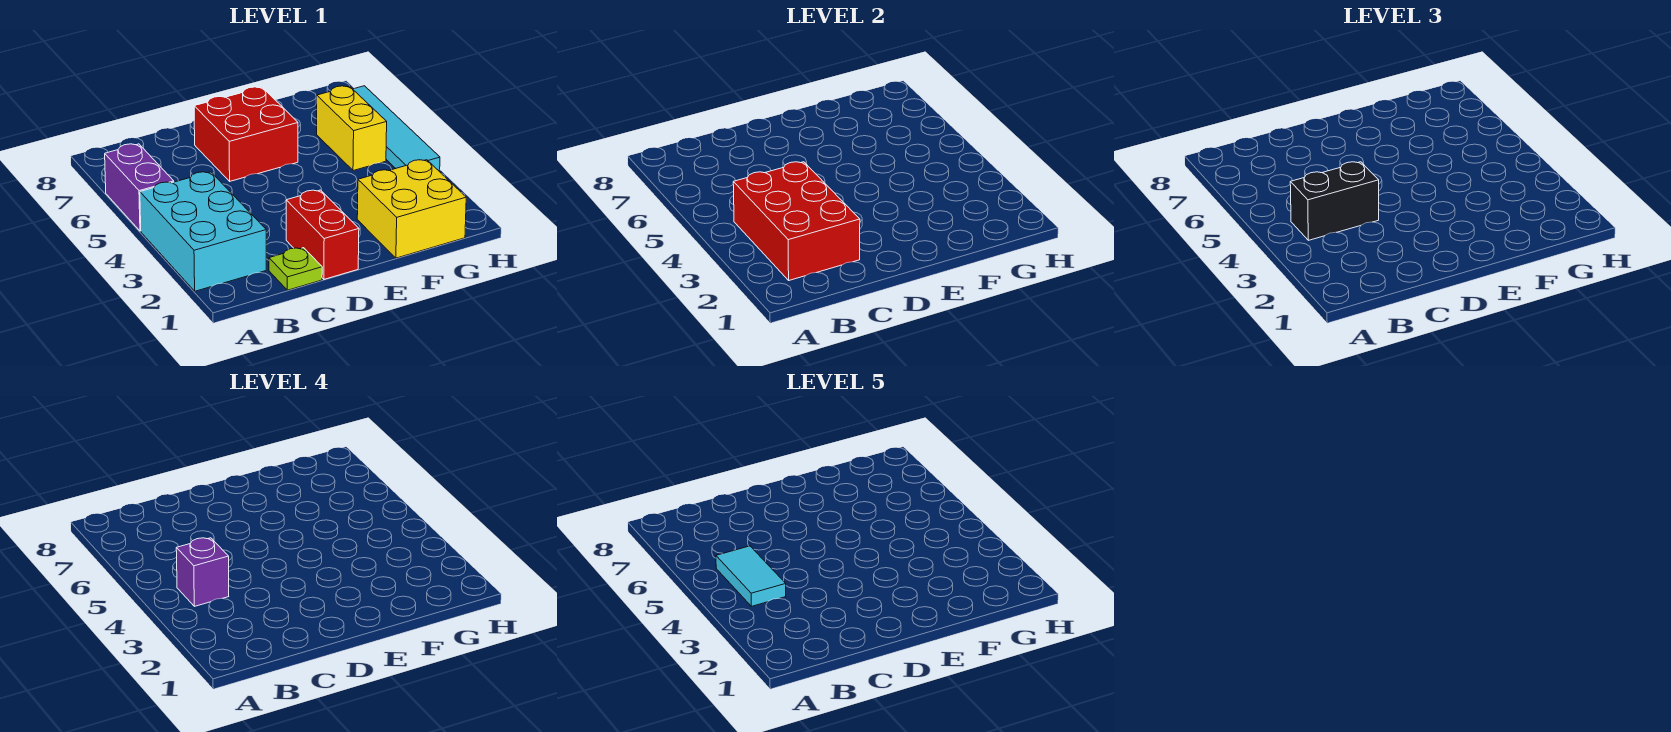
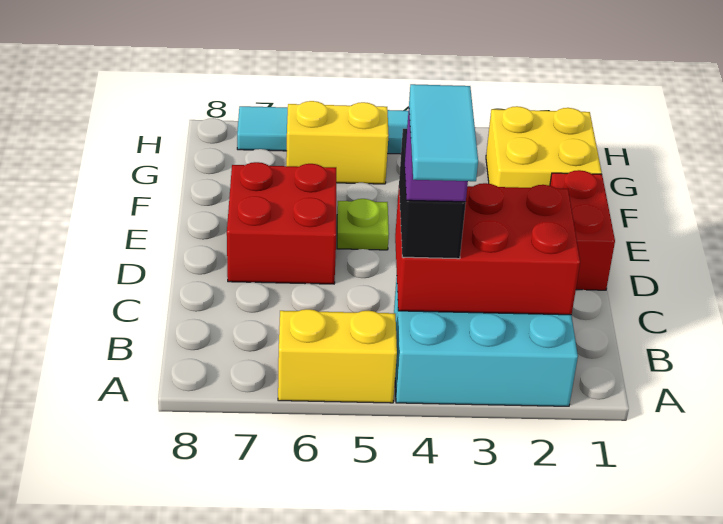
purple brick A5:A6 level 1 -> yellow brick A5:A6 level 1
cyan tile B4:B5 level 5 -> cyan tile A4:B4 level 5
lime plate C1 level 1 -> lime plate E5 level 1
red brick D1:D2 level 1 -> red brick D1:E1 level 1

